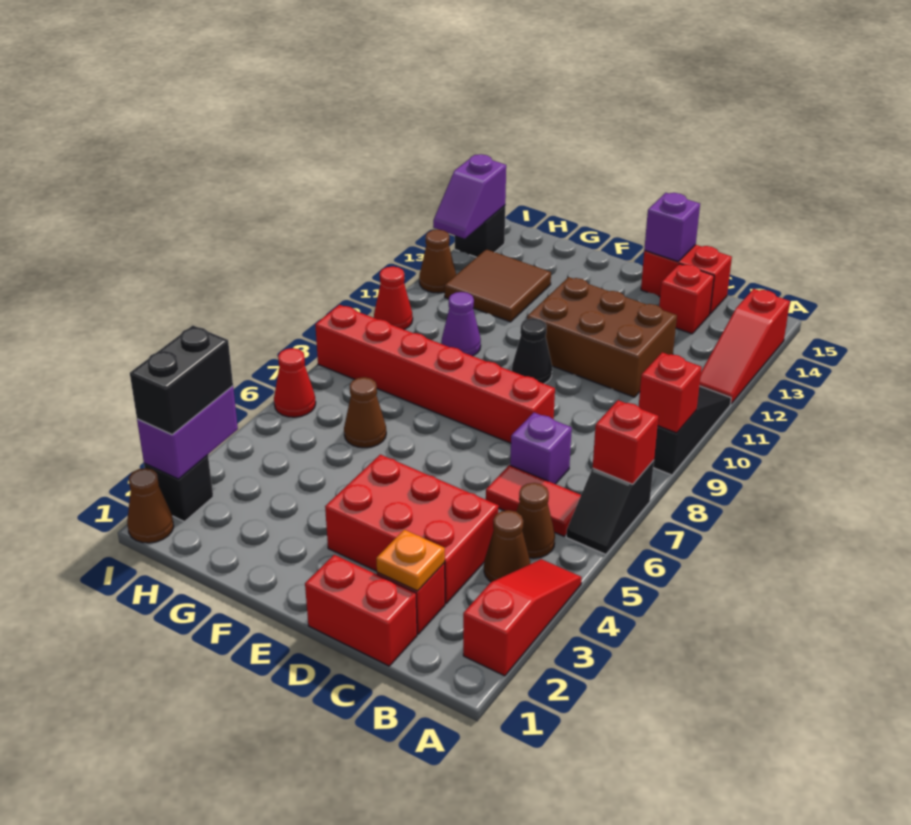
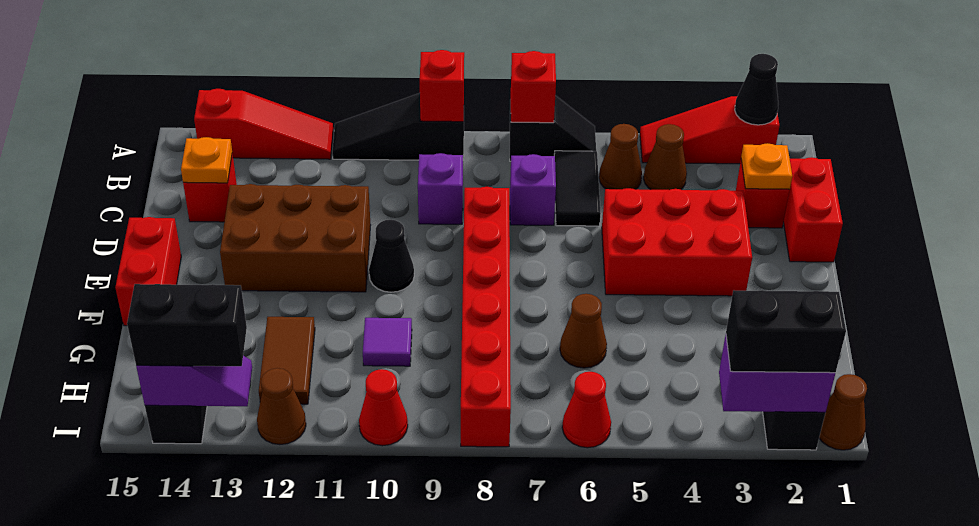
none -> black cone A2 level 2
red tile B6:C6 level 1 -> black tile B6:C6 level 1
red brick C3:E4 level 1 -> red brick D3:E5 level 1
brown brick C11:E12 level 1 -> brown brick D11:E13 level 1
none -> orange plate C14 level 2
red brick C15:D15 level 1 -> red brick E15:F15 level 1
purple brick D15 level 2 -> purple brick C9 level 1
purple cone G10 level 1 -> purple tile G10 level 1
brown tile G12:H13 level 1 -> brown tile G12:H12 level 1
none -> black brick I13:I14 level 3

